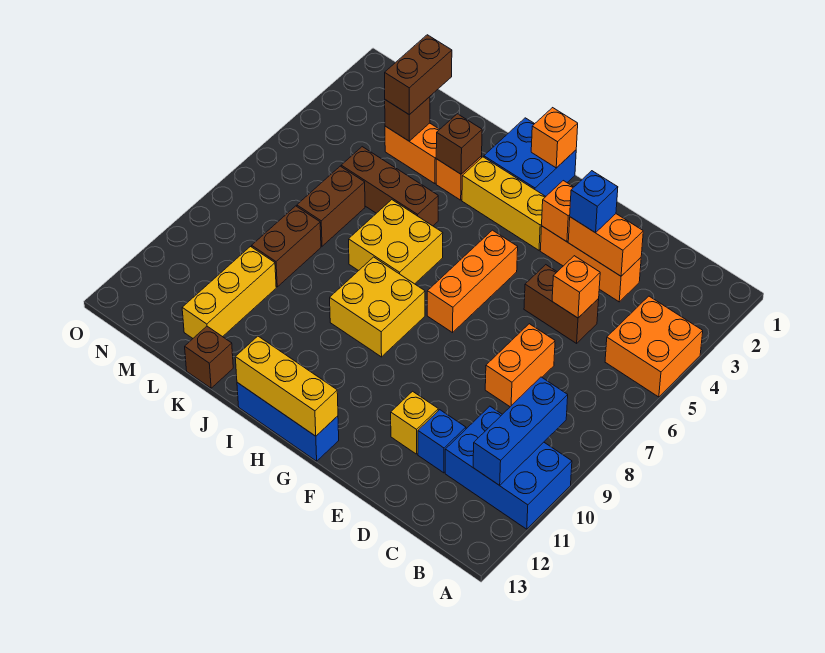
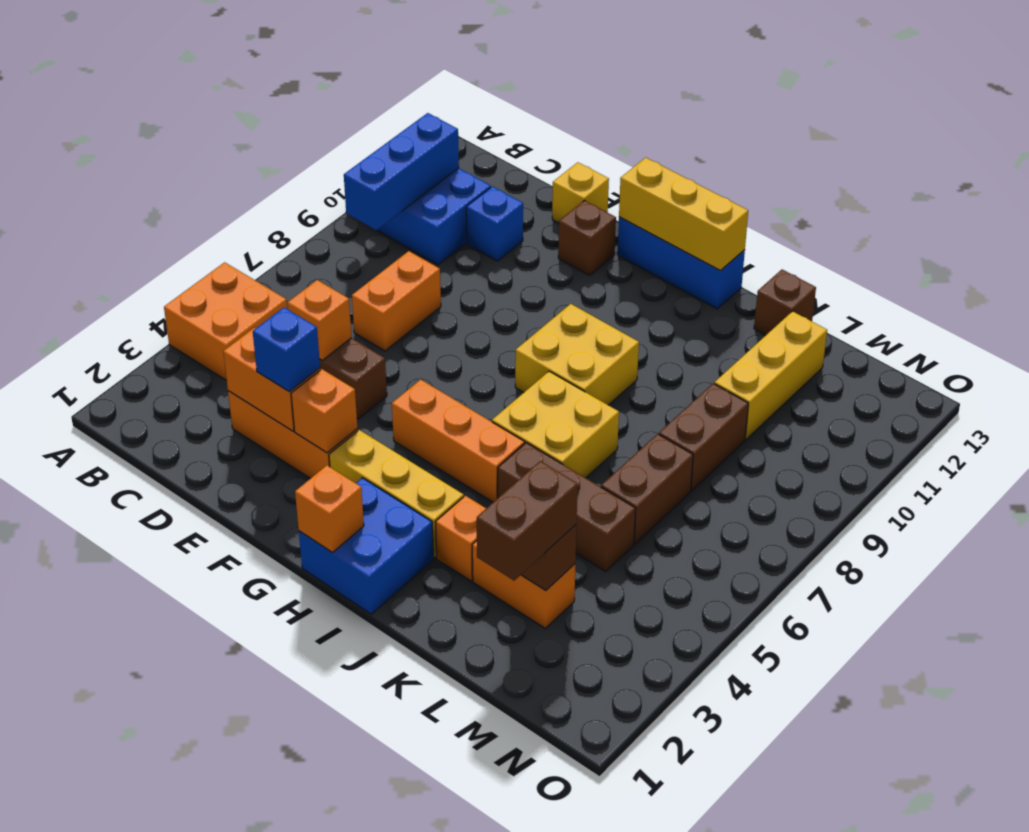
yellow brick E11 level 1 -> yellow brick E13 level 1
orange brick G5:G7 level 1 -> orange brick G5:I5 level 1
brown brick J3 level 2 -> brown brick F12 level 1

